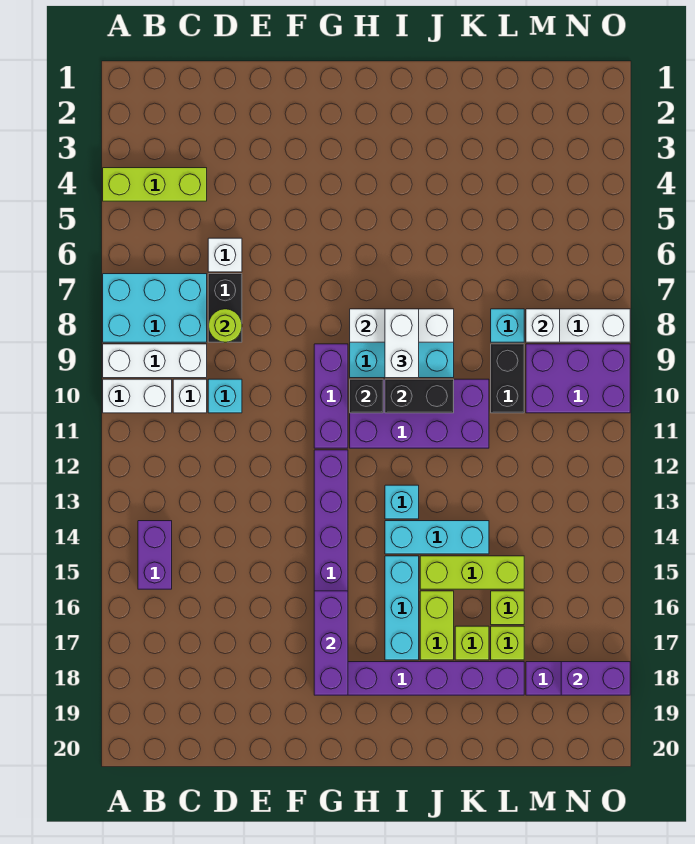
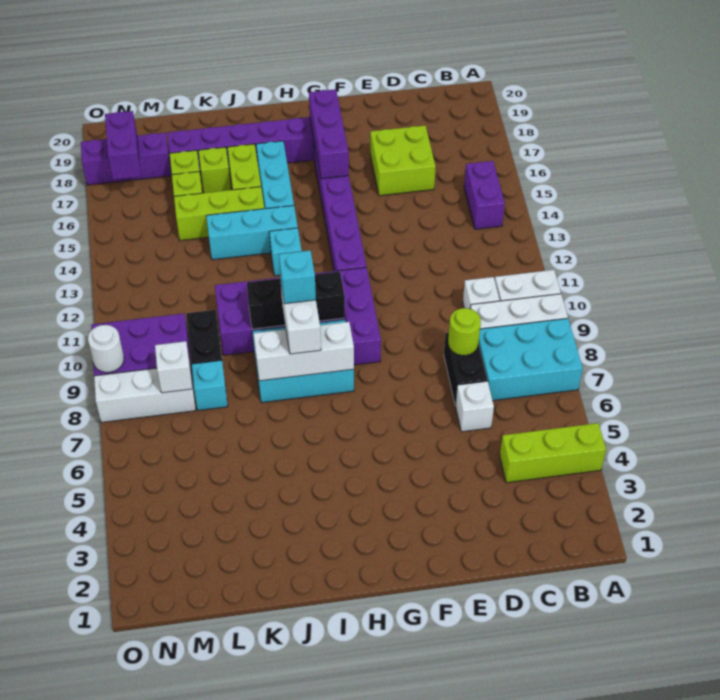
cyan brick D10 level 1 -> cyan brick I9 level 4
none -> lime brick D16:E17 level 1
purple brick N18:O18 level 2 -> purple brick N17:N18 level 2
none -> white round brick O9 level 2

